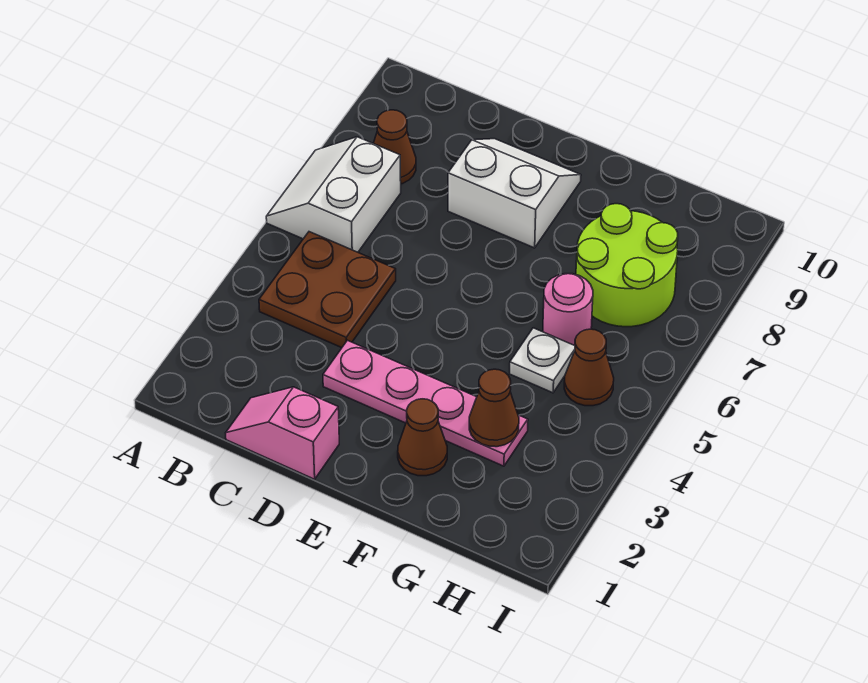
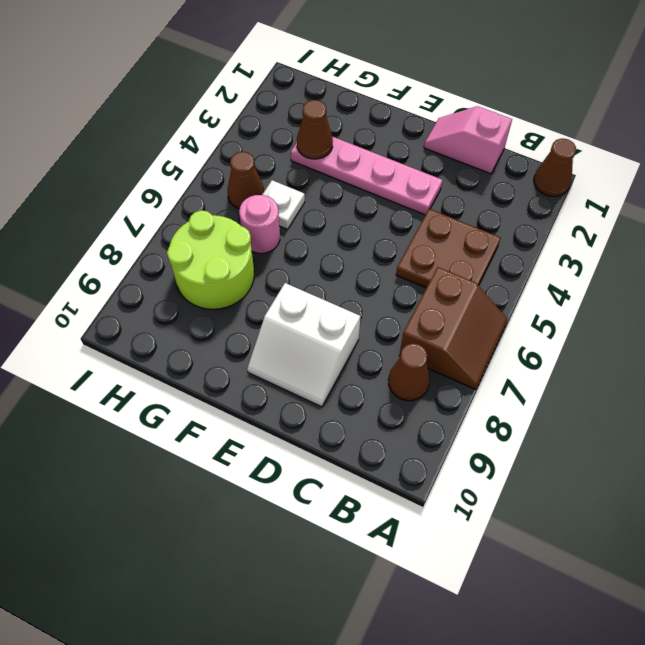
white slope A6:B7 level 1 top B -> brown slope A6:B7 level 1 top B
pink slope C1:D1 level 1 top D -> pink slope C1:D1 level 1 top C
brown cone F2 level 1 -> brown cone A1 level 1

